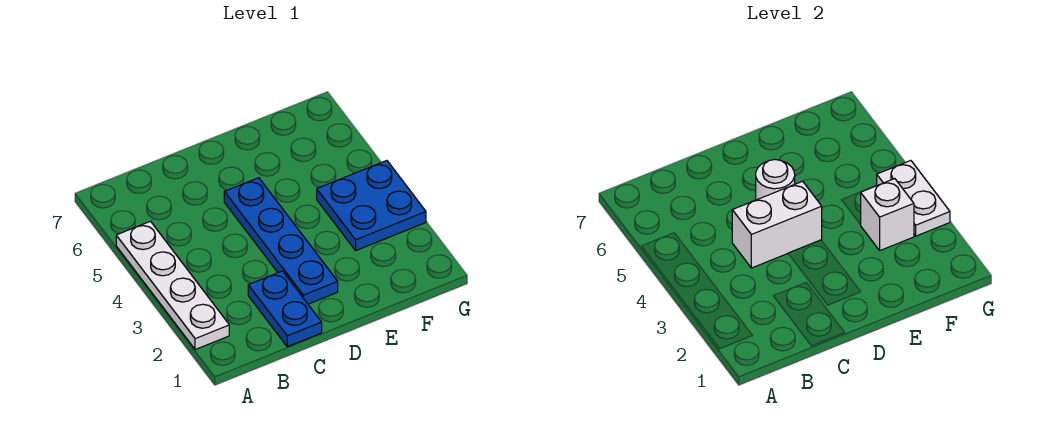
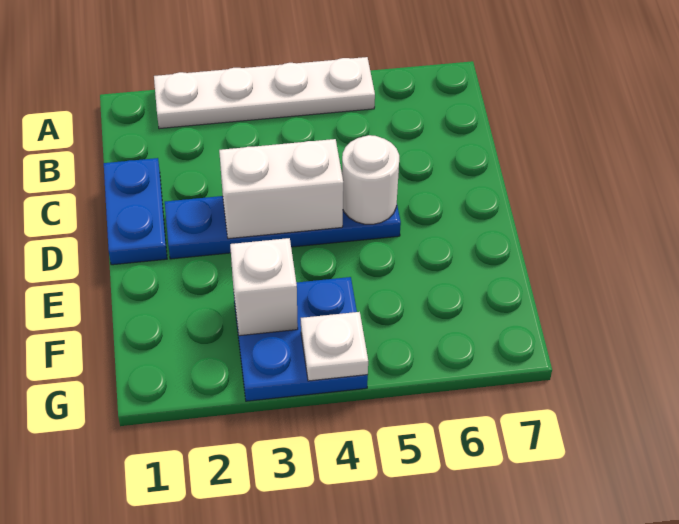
blue plate C1:C2 level 1 -> blue plate C1:D1 level 1
white brick C4:D4 level 2 -> white brick D3:D4 level 2
white plate G3:G4 level 2 -> white plate G4 level 2

